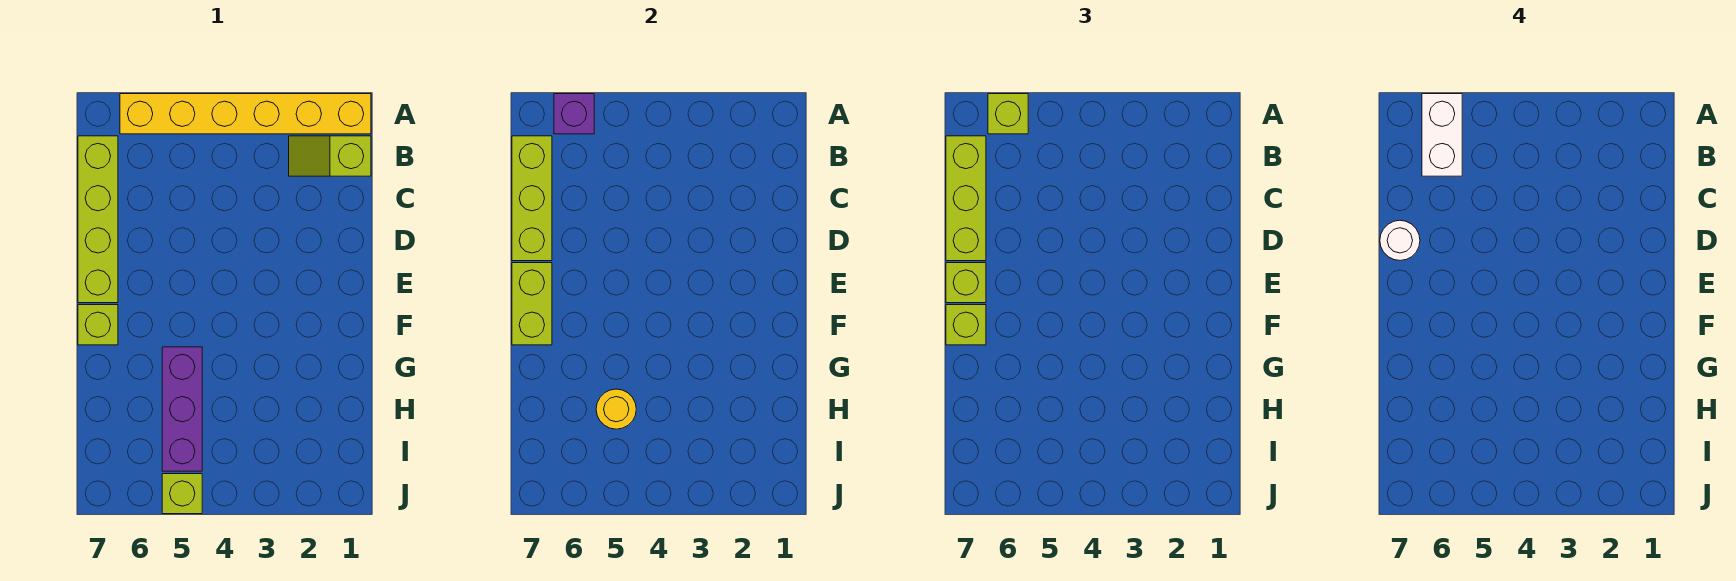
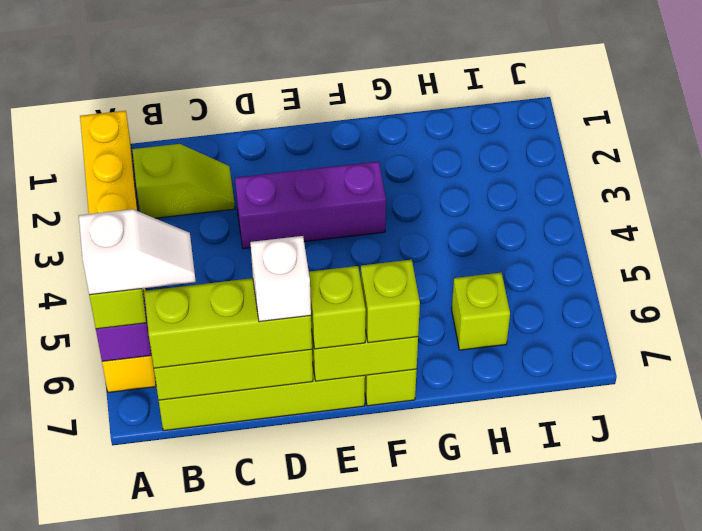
white brick A6:B6 level 4 -> white slope A6:B6 level 4 top A
lime slope B1:B2 level 1 top 1 -> lime slope B2:C2 level 1 top B
white round brick D7 level 4 -> white brick D7 level 4
purple brick G5:I5 level 1 -> purple brick D3:F3 level 1
yellow round brick H5 level 2 -> none
lime brick J5 level 1 -> lime brick H6 level 1

